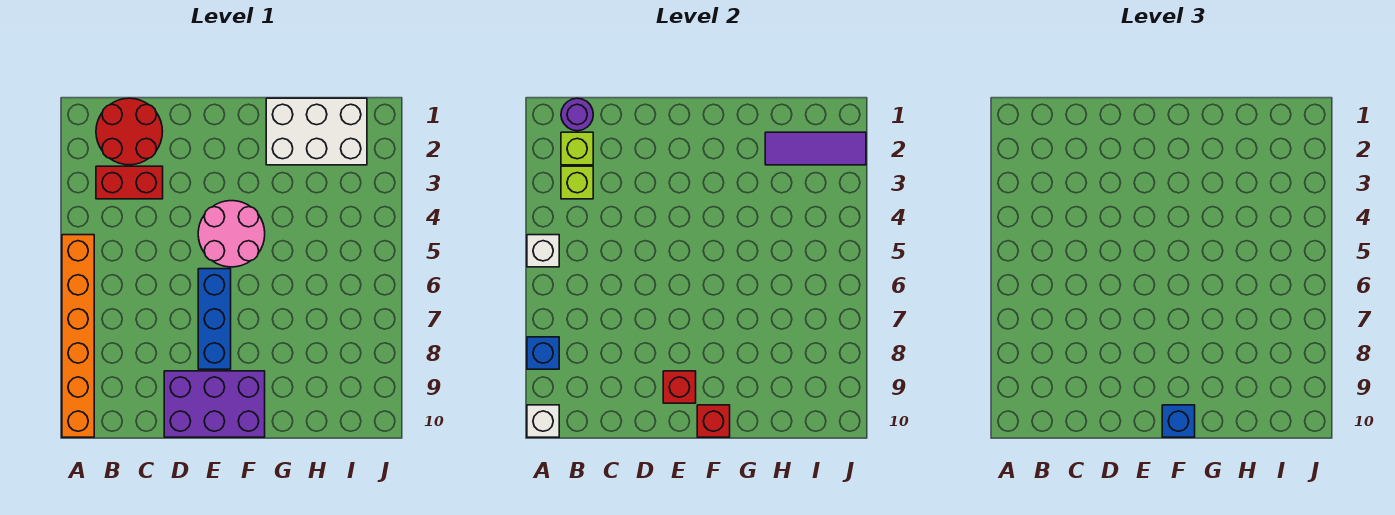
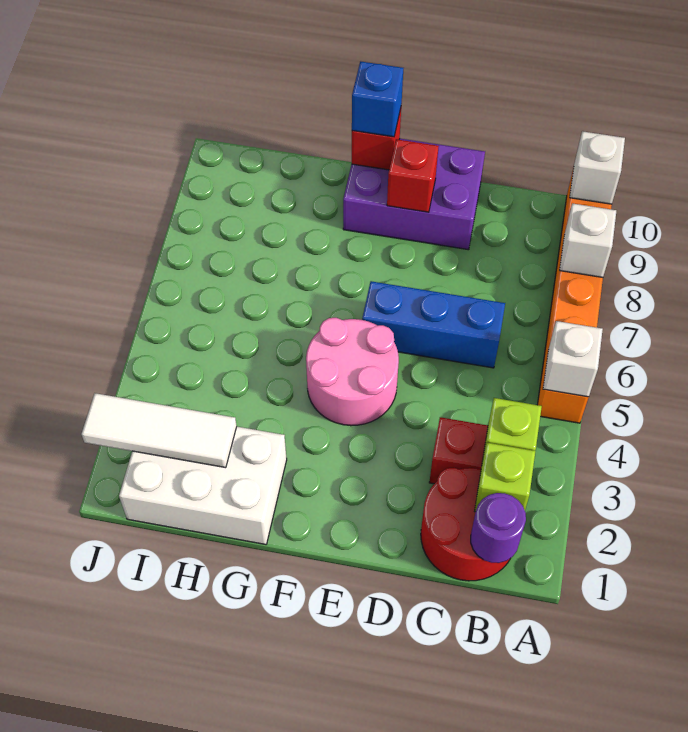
blue brick A8 level 2 -> white brick A8 level 2
blue brick E6:E8 level 1 -> blue brick C6:E6 level 1
purple tile H2:J2 level 2 -> white tile H2:J2 level 2

